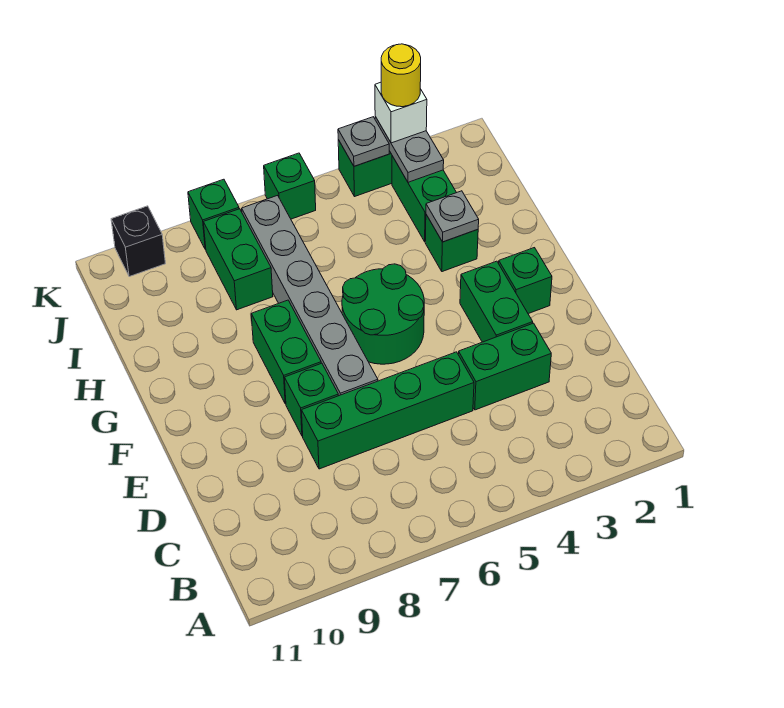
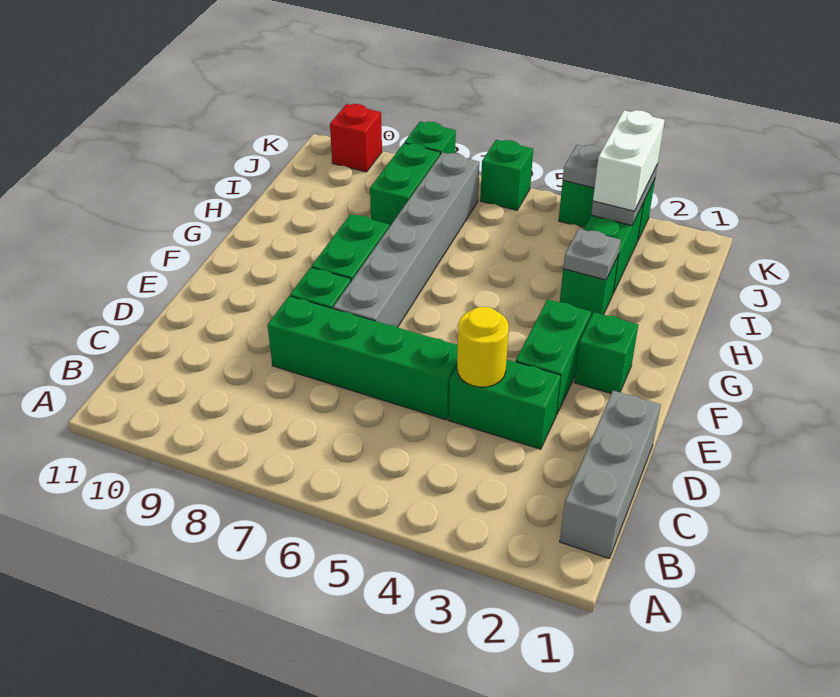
none -> grey brick B1:D1 level 1
green round brick F5:G6 level 1 -> none
white brick K3 level 3 -> white brick J3:K3 level 3
yellow round brick K3 level 4 -> yellow round brick D4 level 2
black brick K10 level 1 -> red brick K10 level 1

